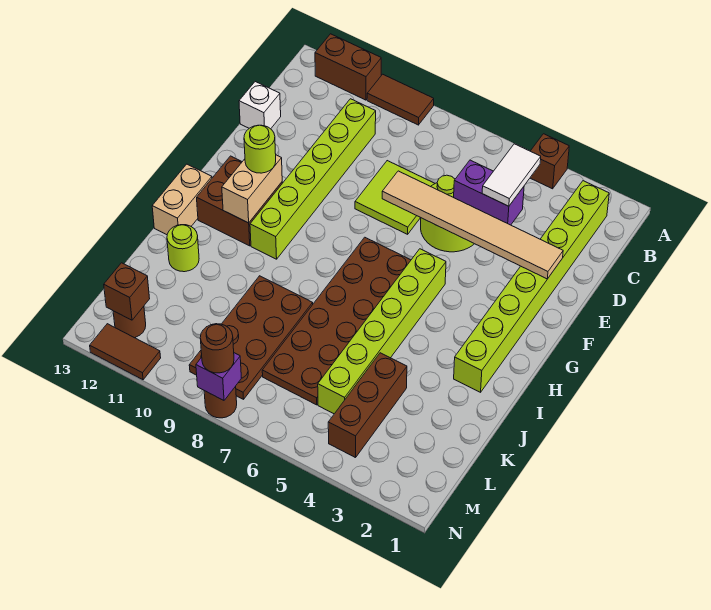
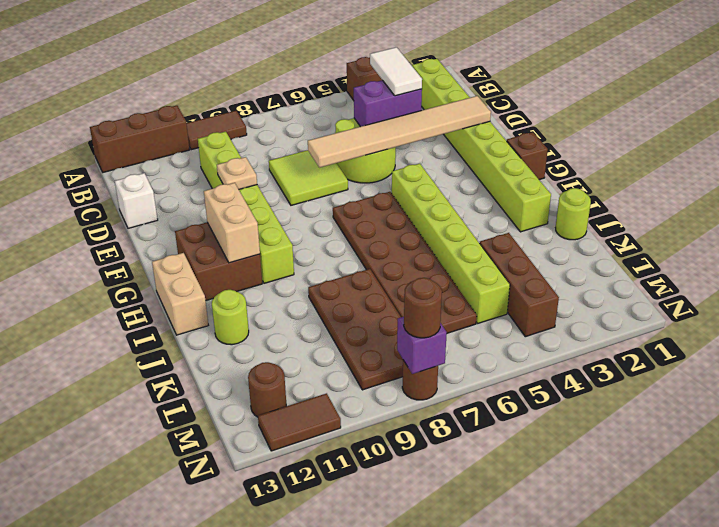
brown brick A11:A12 level 1 -> brown brick A11:A13 level 1
none -> tan plate E10 level 2
lime round brick G11 level 3 -> lime round brick J1 level 1
brown brick M12 level 2 -> brown brick G1 level 1

